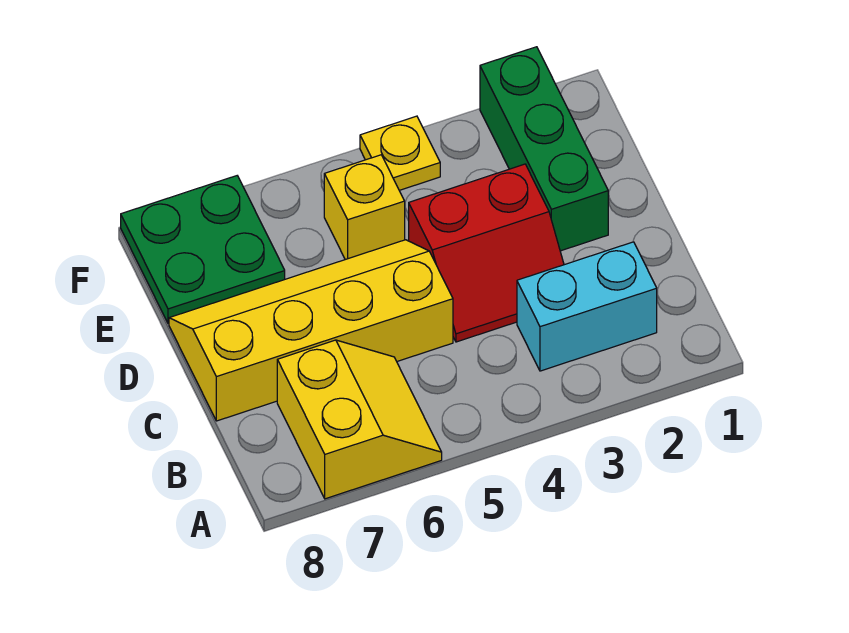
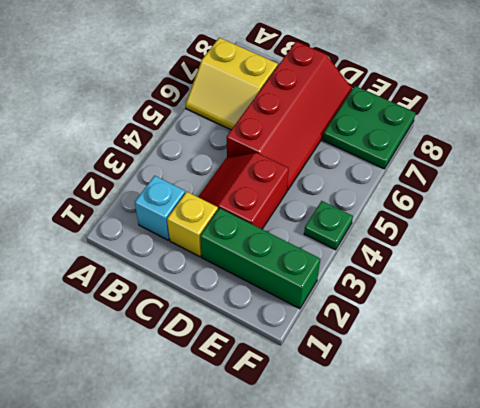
cyan brick B2:B3 level 1 -> cyan brick B2 level 1
yellow slope C5:D8 level 1 top C -> red slope C5:D8 level 1 top C
yellow brick E5 level 1 -> yellow brick C2 level 1
yellow plate F4 level 1 -> green plate F4 level 1

